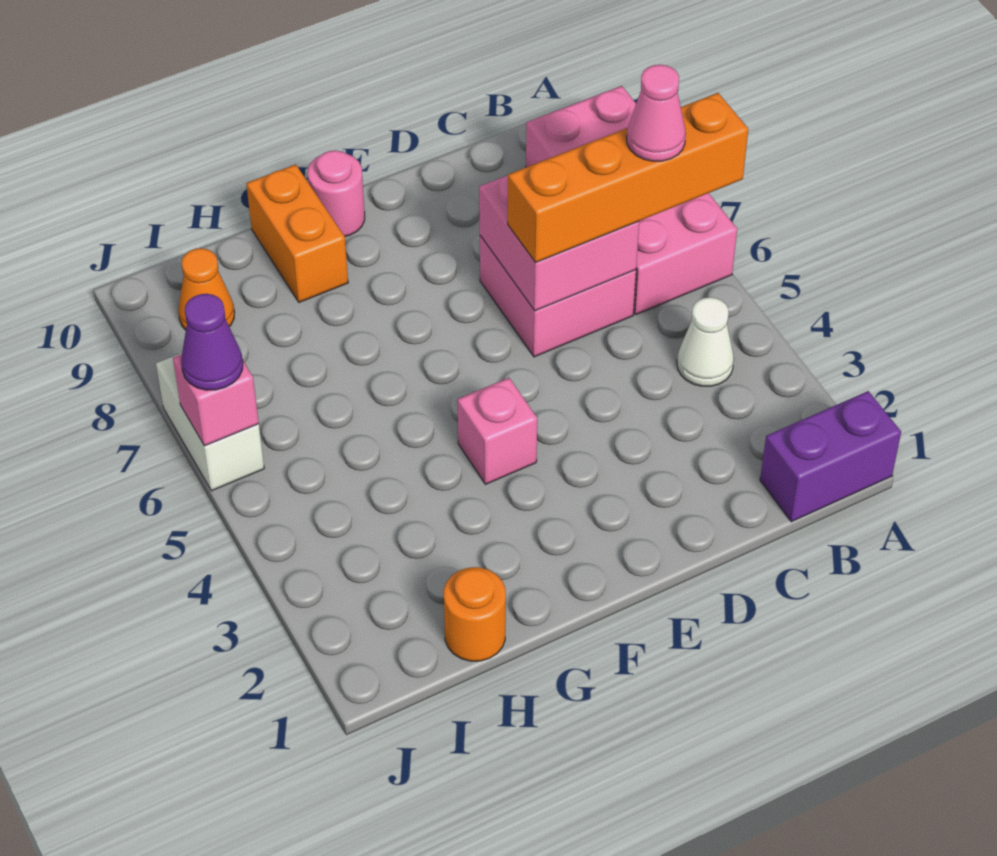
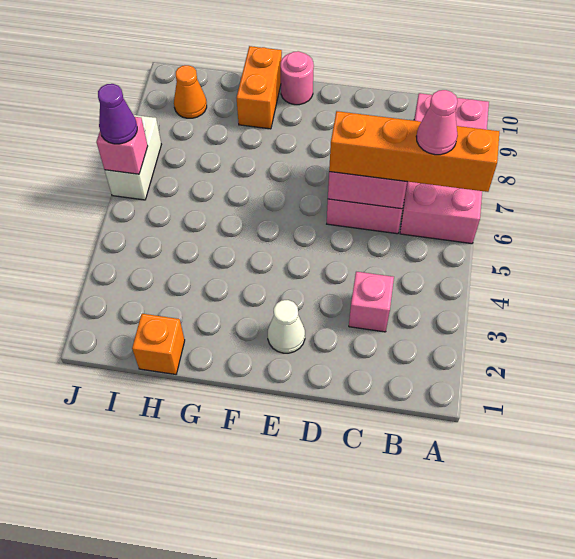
purple brick A1:B1 level 1 -> none
white cone B4 level 1 -> white cone E2 level 1
pink brick F4 level 1 -> pink brick C3 level 1
orange round brick H1 level 1 -> orange brick H1 level 1

